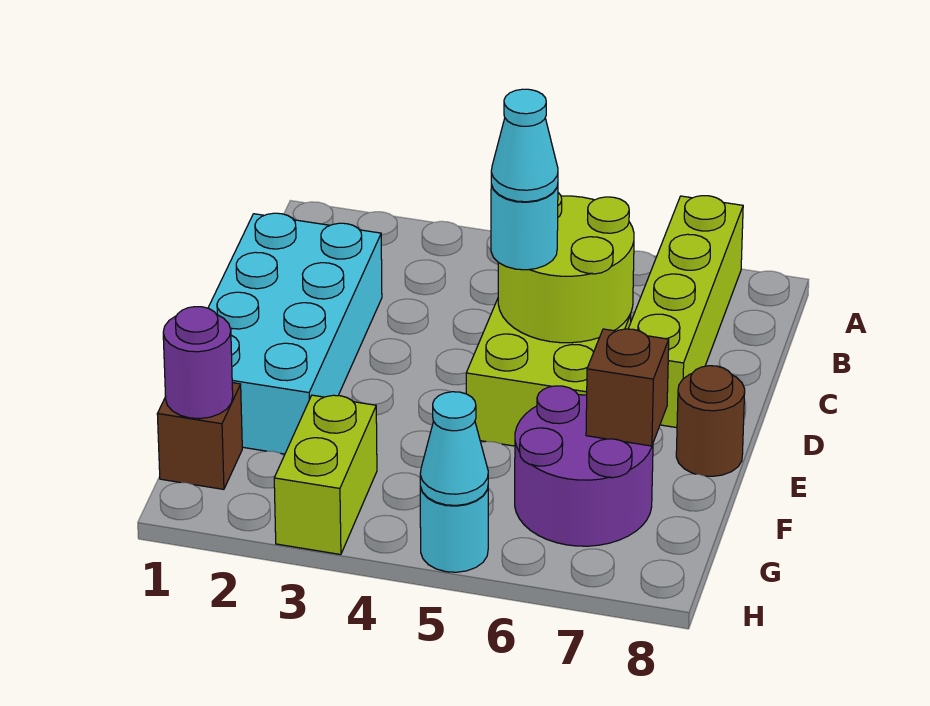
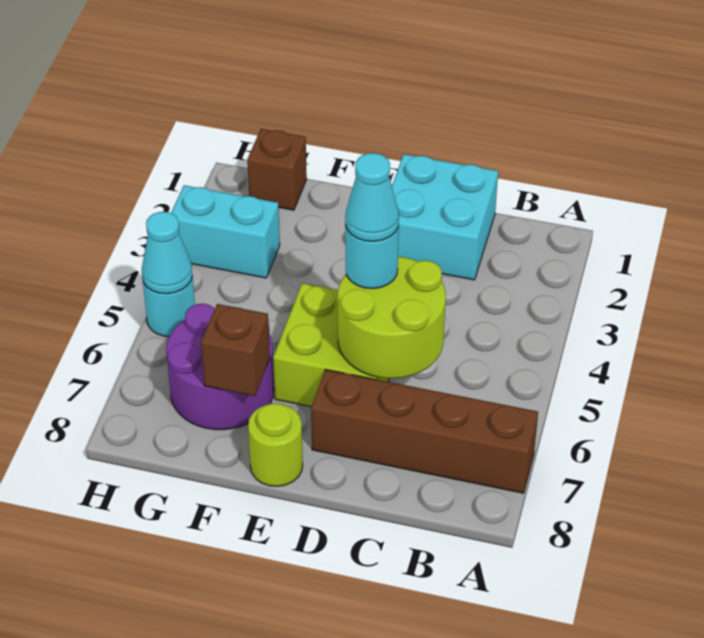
lime brick A7:D7 level 1 -> brown brick A7:D7 level 1
cyan brick C1:F2 level 1 -> cyan brick C1:D2 level 1
brown round brick E8 level 1 -> lime round brick E8 level 1
purple round brick G1 level 2 -> none
lime brick G3:H3 level 1 -> cyan brick G3:H3 level 1

